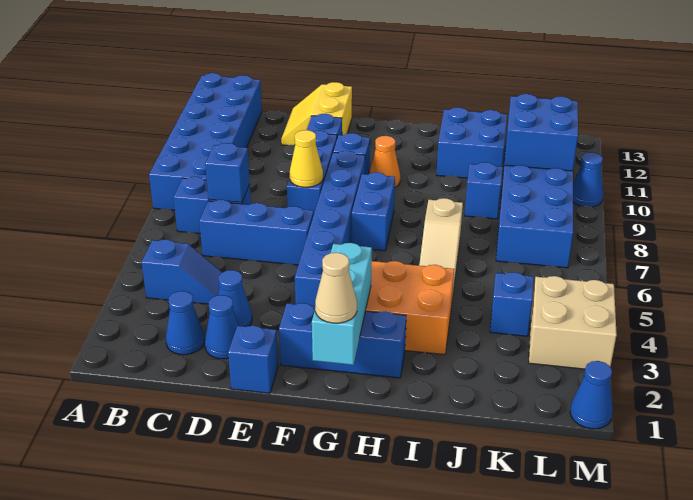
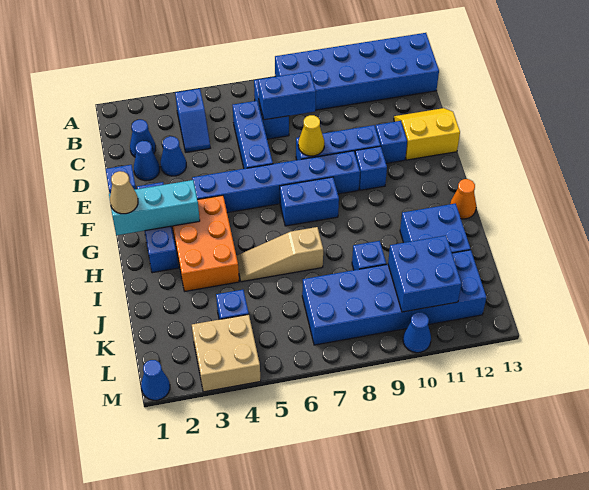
blue brick C7 level 2 -> blue brick C7:C8 level 2
orange cone G10 level 1 -> orange cone H13 level 1

